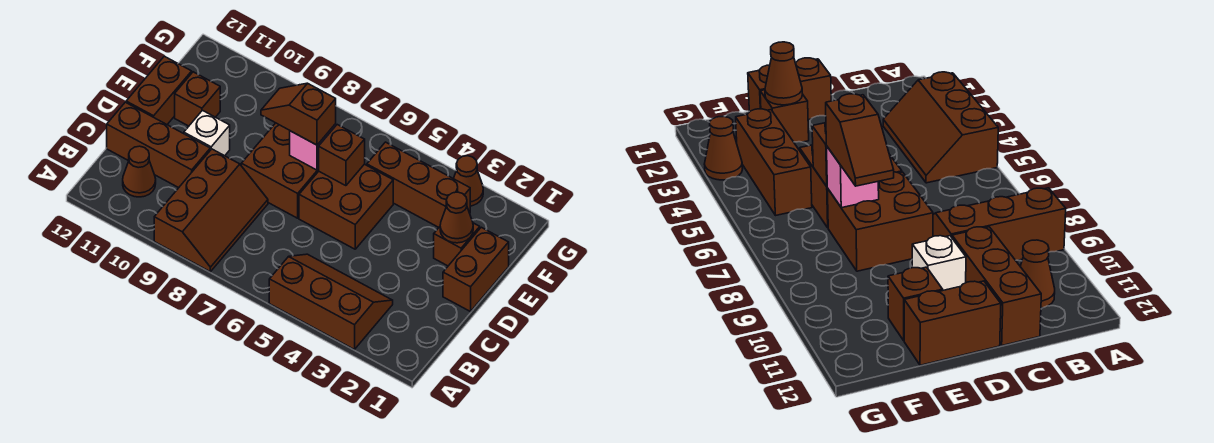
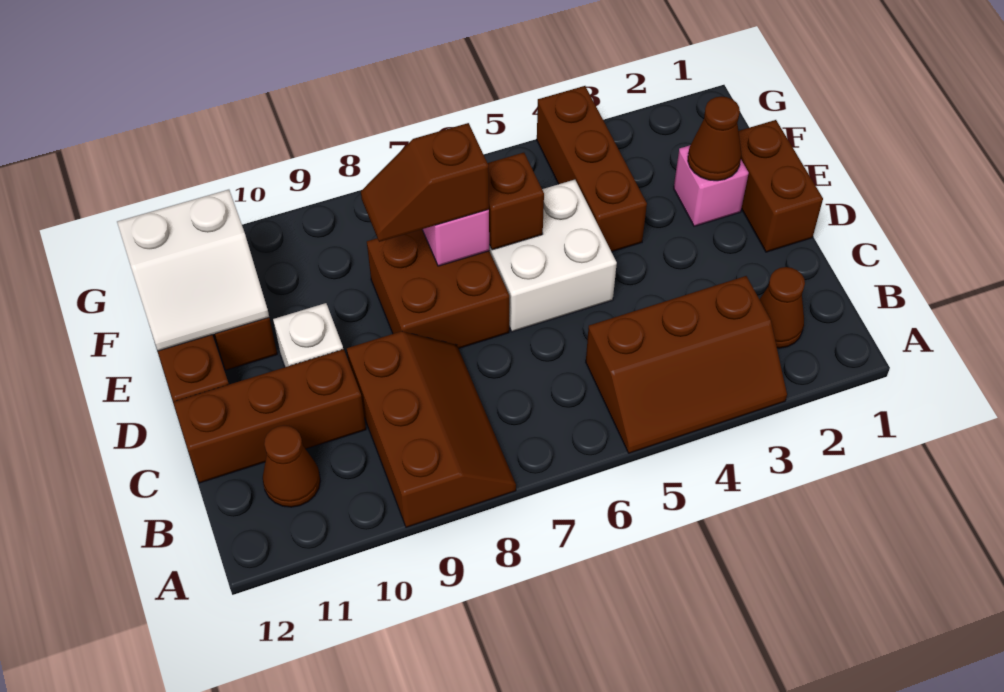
brown slope A3:B5 level 1 top A -> brown slope A3:B5 level 1 top B
brown brick D5:E6 level 1 -> white brick D5:E6 level 1
brown brick E2 level 1 -> pink brick E2 level 1
none -> white slope E11:F12 level 2 top F
brown brick F3:F5 level 1 -> brown brick E4:G4 level 1
brown cone G3 level 1 -> brown cone B2 level 1

